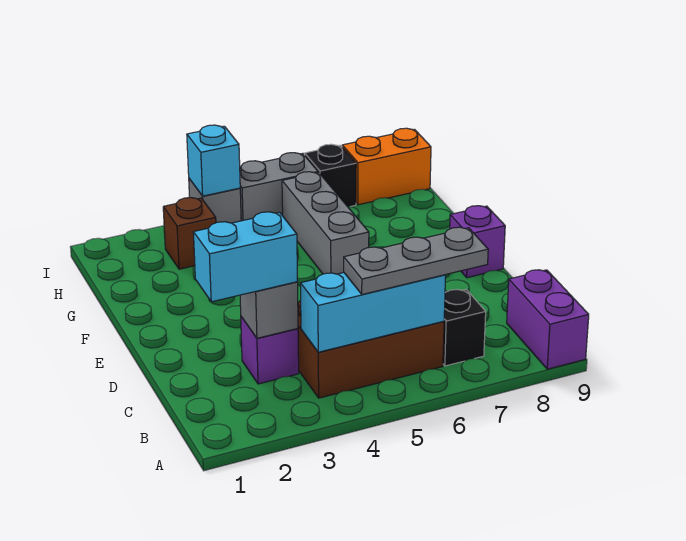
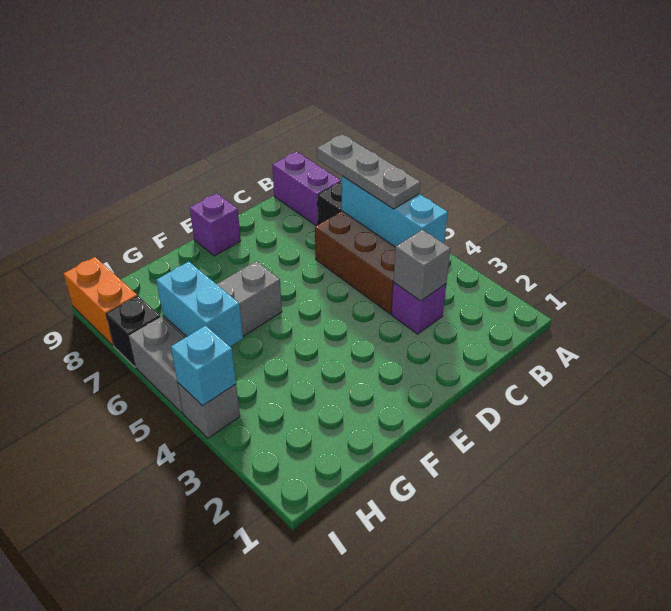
purple brick A9:B9 level 1 -> purple brick B8:B9 level 1
cyan brick C2:C3 level 3 -> cyan brick H5:H6 level 2
brown brick H3 level 1 -> none

